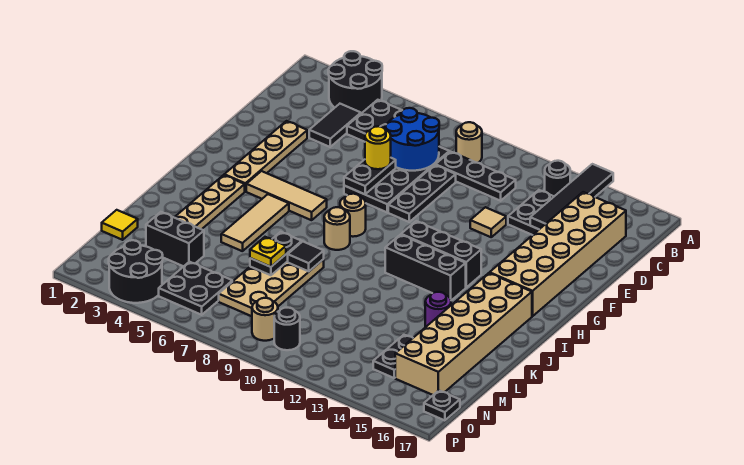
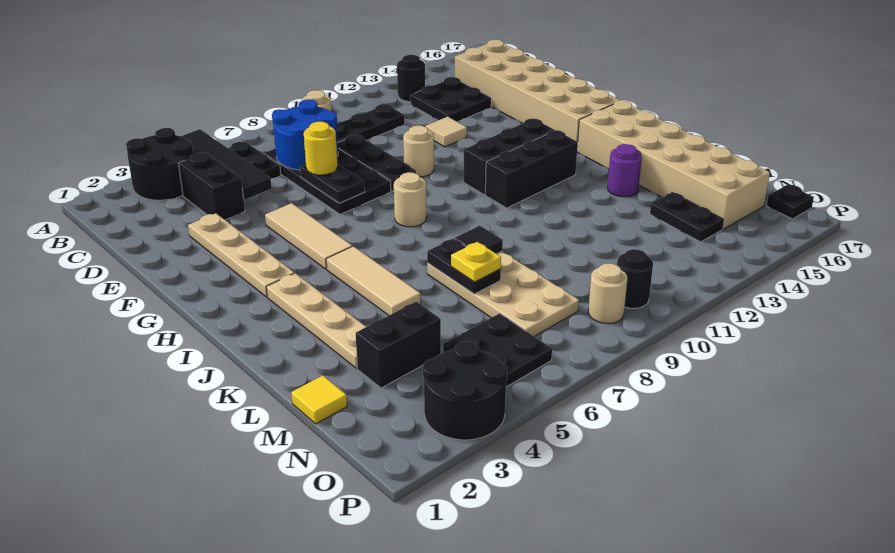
black tile A14:D14 level 2 -> black tile A5:D5 level 2
black tile C4:D4 level 1 -> black brick C4:D4 level 1
tan tile H4:H6 level 1 -> tan tile F5:H5 level 1
tan round brick I8 level 1 -> tan round brick F10 level 1

